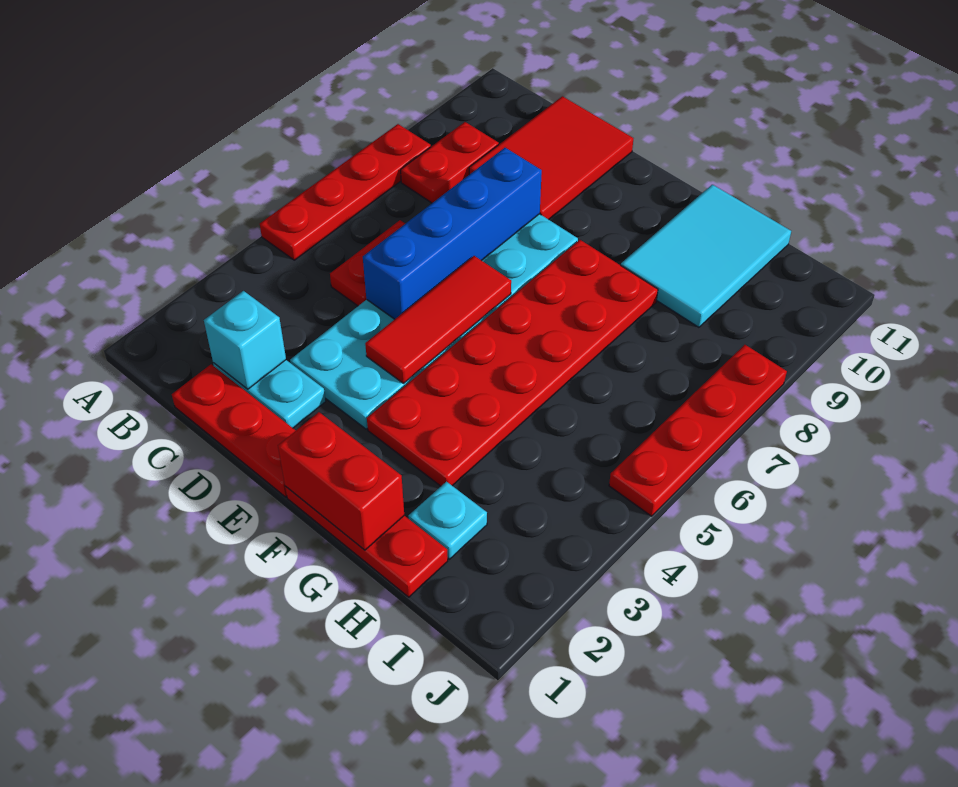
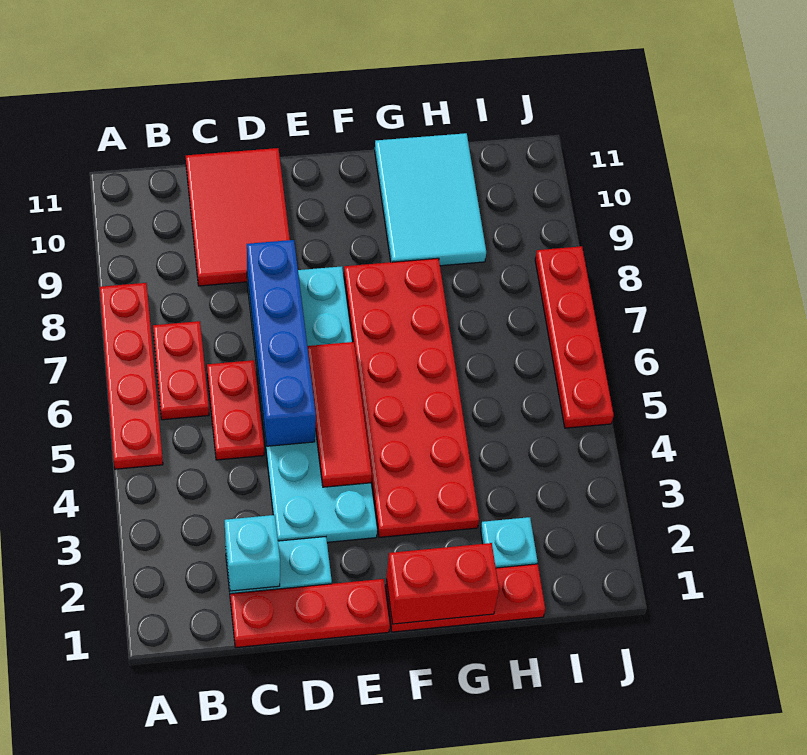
red plate B8:B9 level 1 -> red plate B6:B7 level 1

